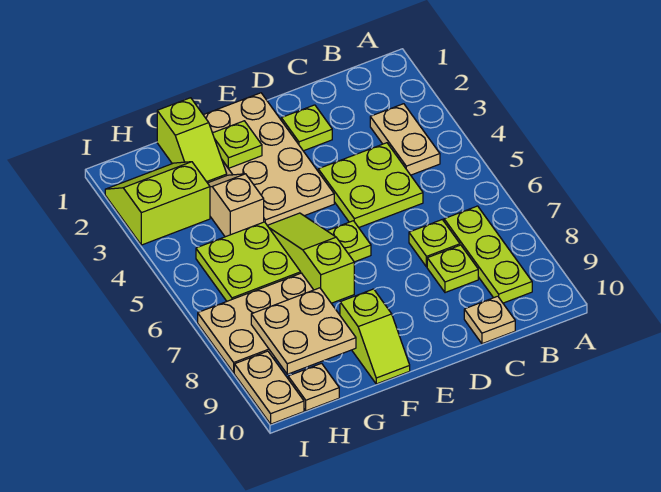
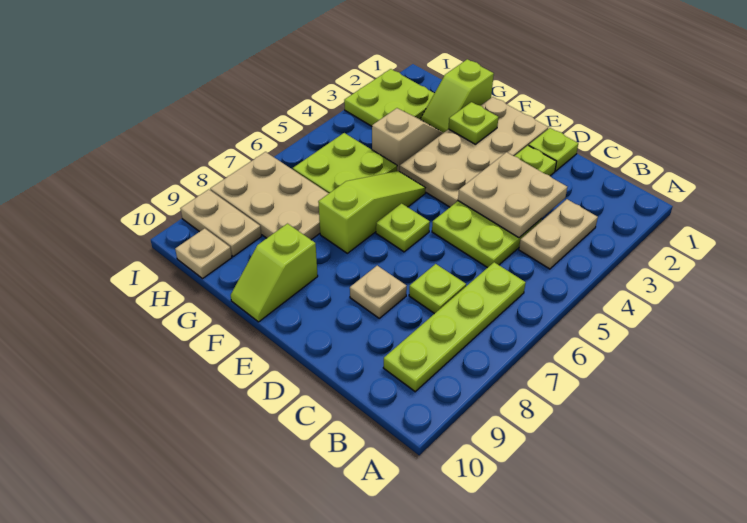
lime plate B7:B9 level 1 -> lime plate B6:B9 level 1
lime plate C8 level 1 -> lime plate D1 level 1
tan plate C10 level 1 -> tan plate D8 level 1
tan plate G8:H9 level 2 -> tan plate C3:D4 level 2
lime slope H2:I3 level 1 top 3 -> lime plate H2:I3 level 1
tan plate I9:I10 level 1 -> tan plate H9:I9 level 1

